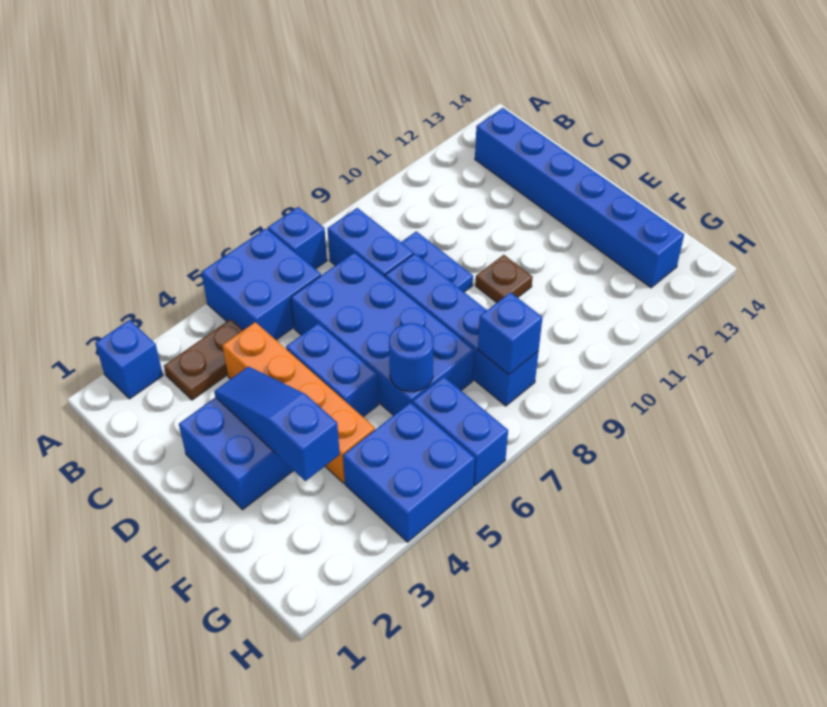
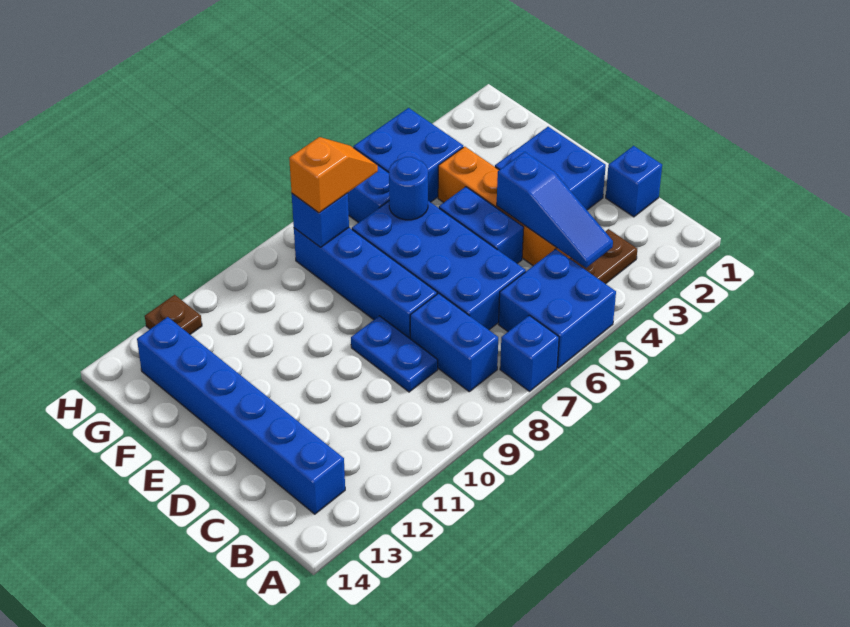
blue brick A2 level 1 -> blue brick C1 level 1
blue slope D3:F3 level 2 top F -> blue slope B4:D4 level 2 top D
brown plate E10 level 1 -> brown plate H12 level 1
none -> orange slope G7:G8 level 3 top 8

